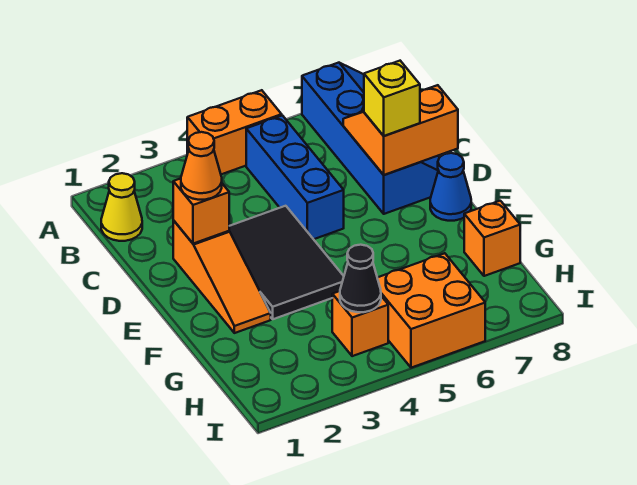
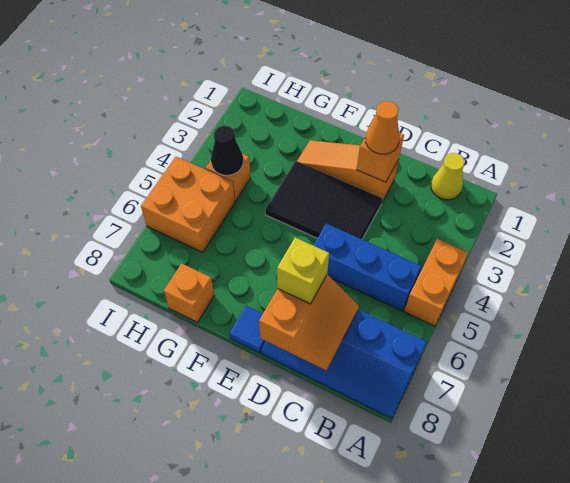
blue cone E8 level 1 -> blue tile E8 level 1

